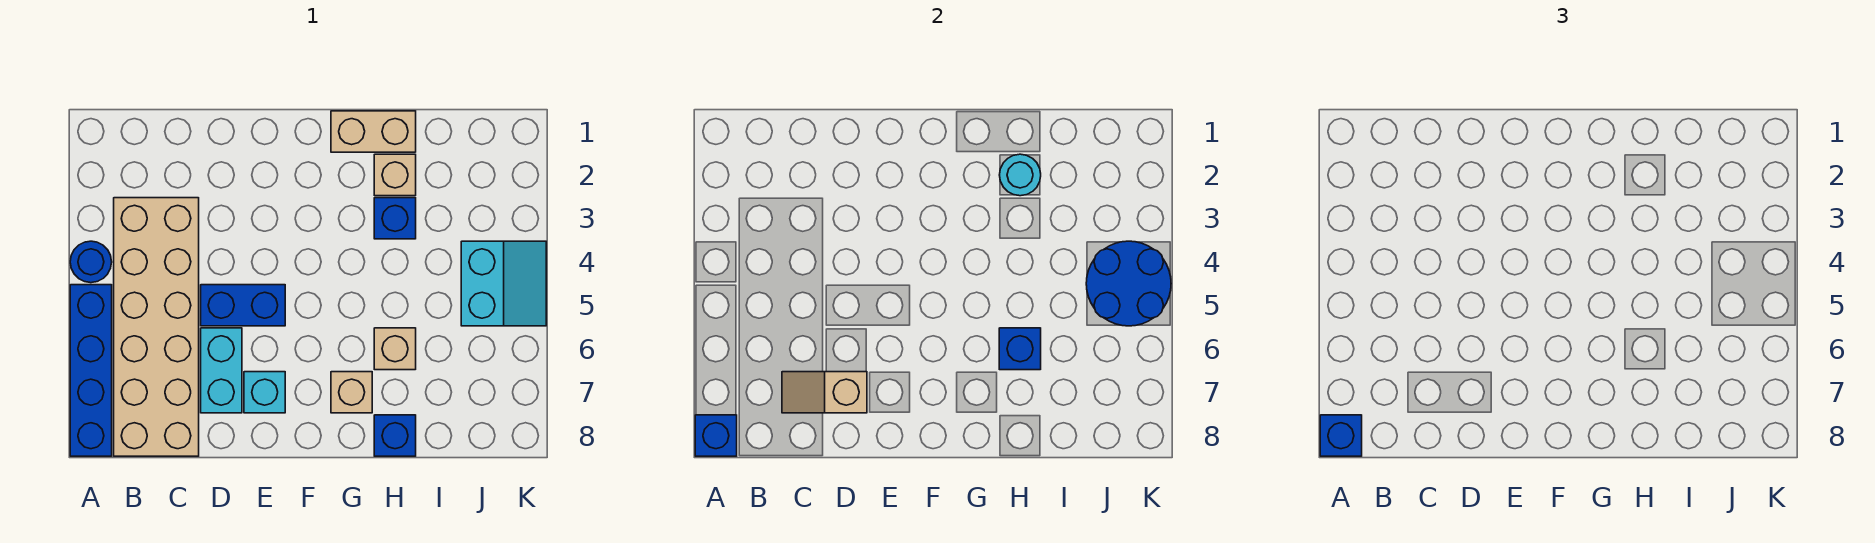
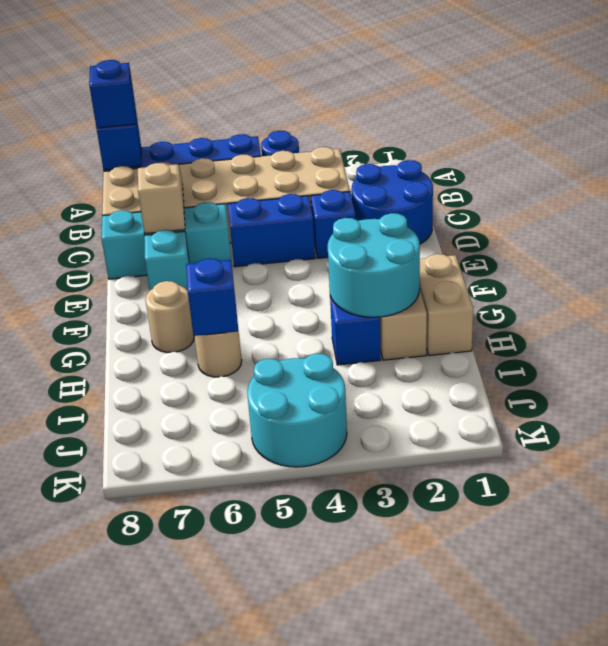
blue brick D5:E5 level 1 -> blue brick D4:D5 level 1
cyan brick D6:D7 level 1 -> cyan brick D6:D8 level 1
tan brick G7 level 1 -> tan round brick G7 level 1
cyan round brick H2 level 2 -> cyan round brick G2:H3 level 2
tan brick H6 level 1 -> tan round brick H6 level 1
blue brick H8 level 1 -> blue brick D3 level 1
cyan slope J4:K5 level 1 top J -> cyan round brick J4:K5 level 1
blue round brick J4:K5 level 2 -> blue round brick C1:D2 level 1

